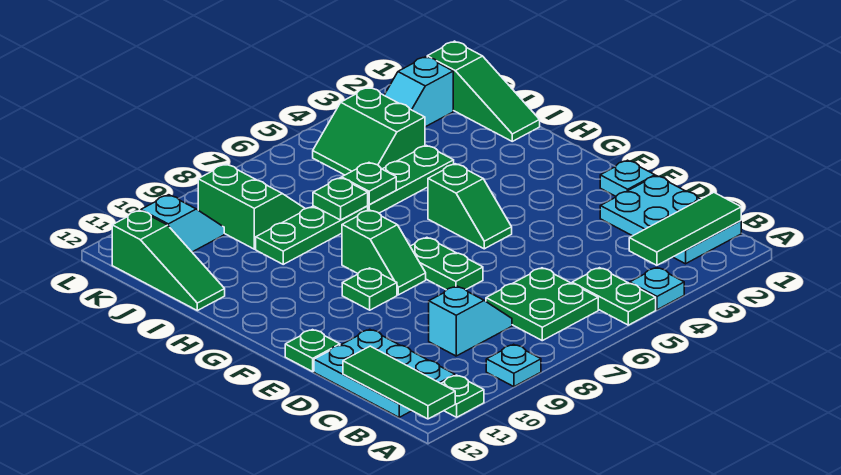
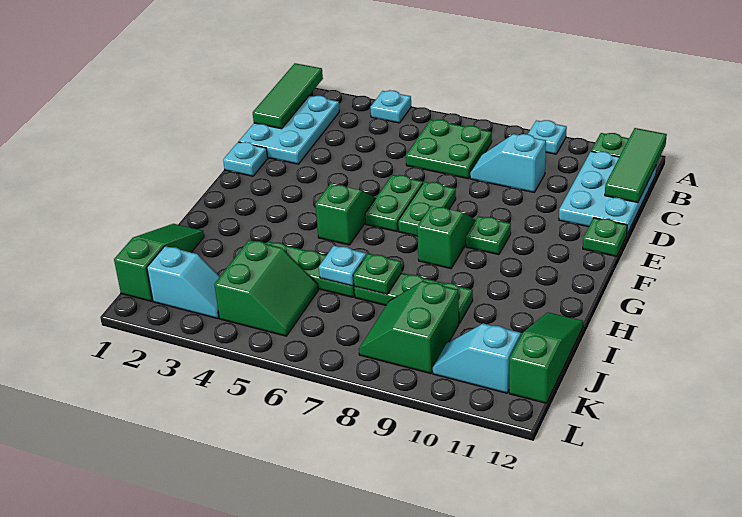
green plate A5:B5 level 1 -> green plate E6:F6 level 1
green tile B1:B3 level 2 -> green tile A1:C1 level 2
green plate I6 level 2 -> cyan plate I6 level 2

